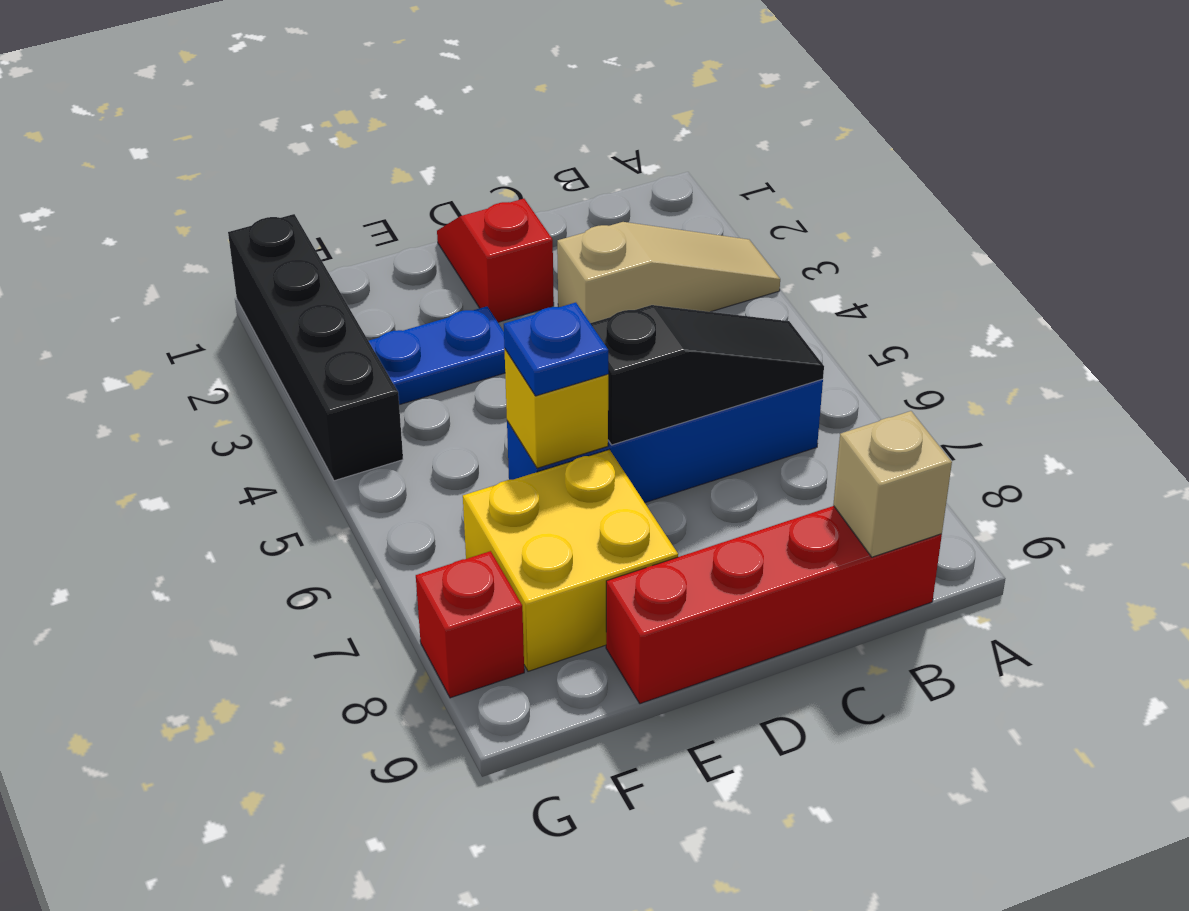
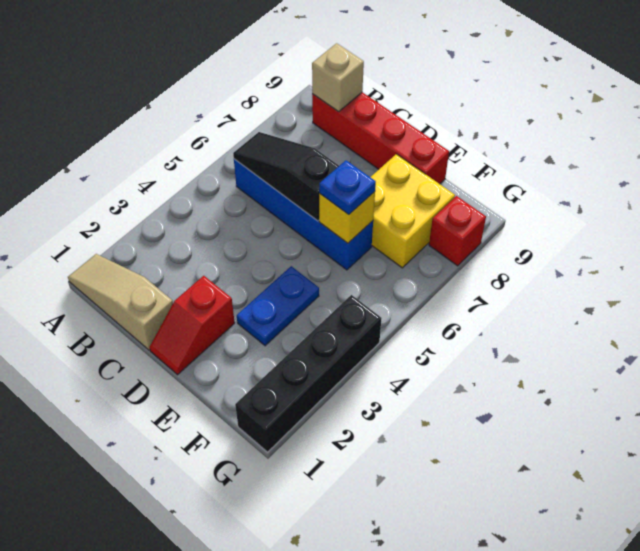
tan slope A3:C3 level 1 top C -> tan slope A1:C1 level 1 top C
blue plate E3:F3 level 1 -> blue plate E3:E4 level 1

